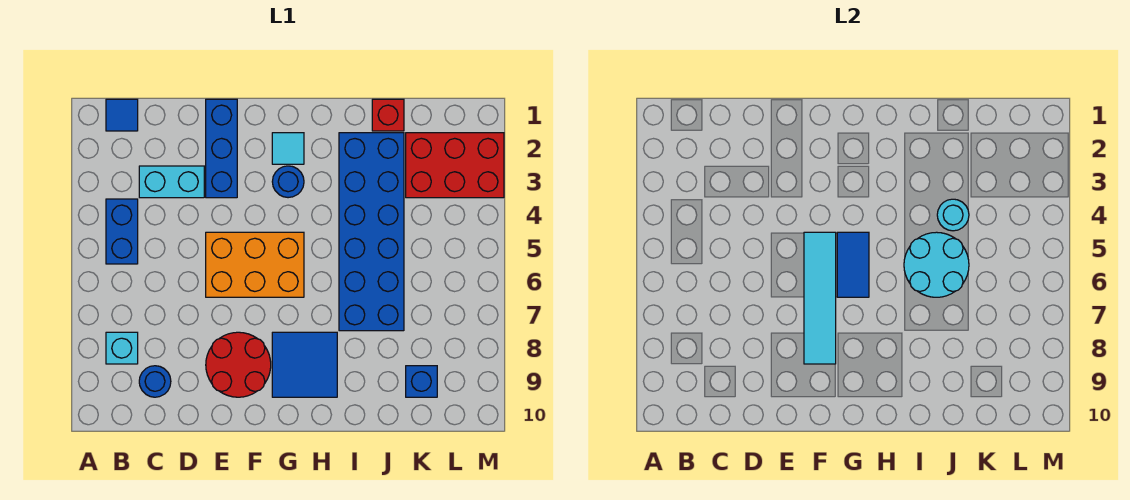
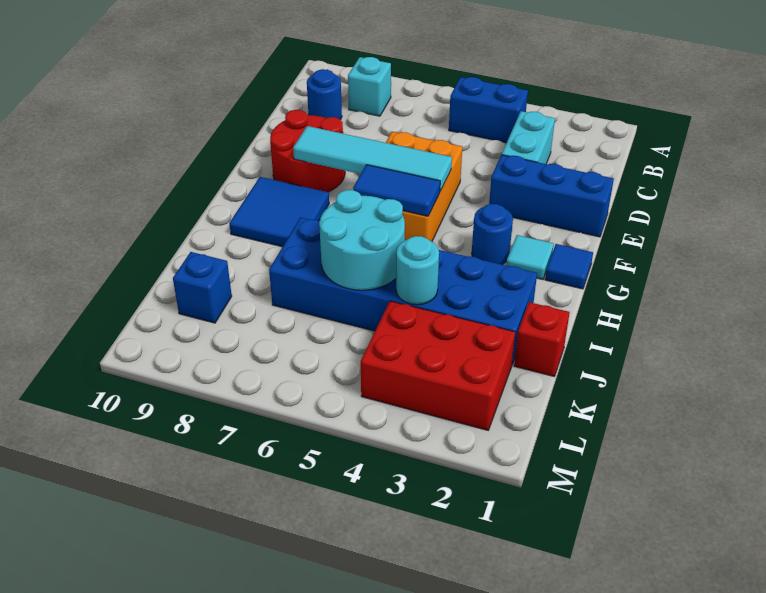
blue tile B1 level 1 -> blue tile G1 level 1
red brick K2:M3 level 1 -> red brick K2:L4 level 1

